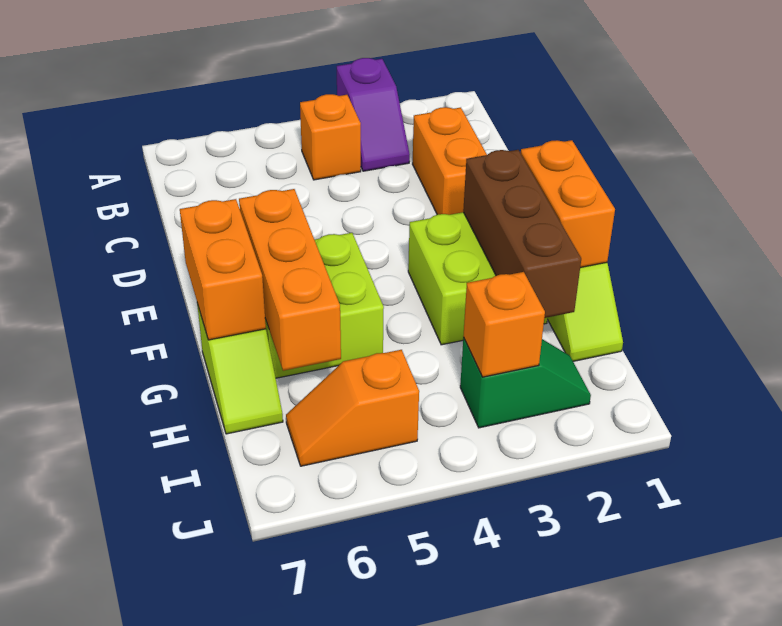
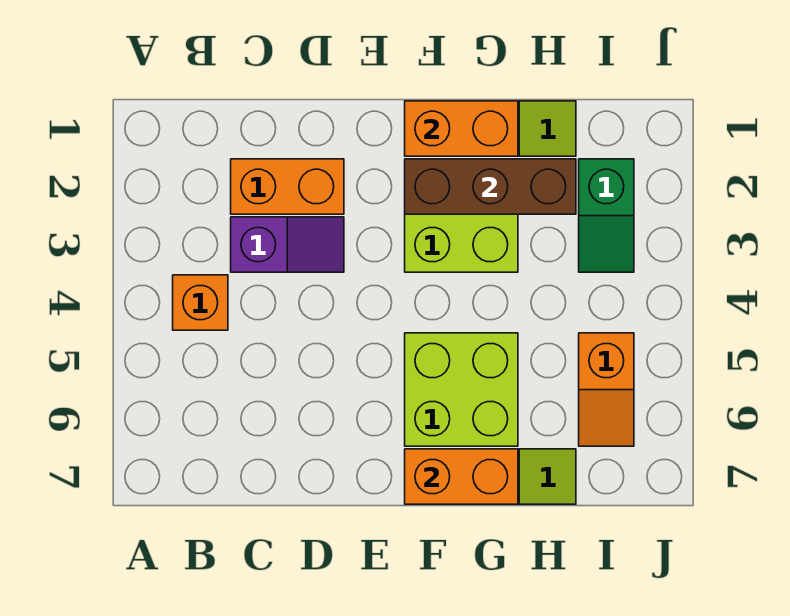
purple slope A3:B3 level 1 top A -> purple slope C3:D3 level 1 top C
orange brick F6:H6 level 2 -> none
green slope I2:I3 level 1 top 3 -> green slope I2:I3 level 1 top 2
orange brick I3 level 2 -> none

